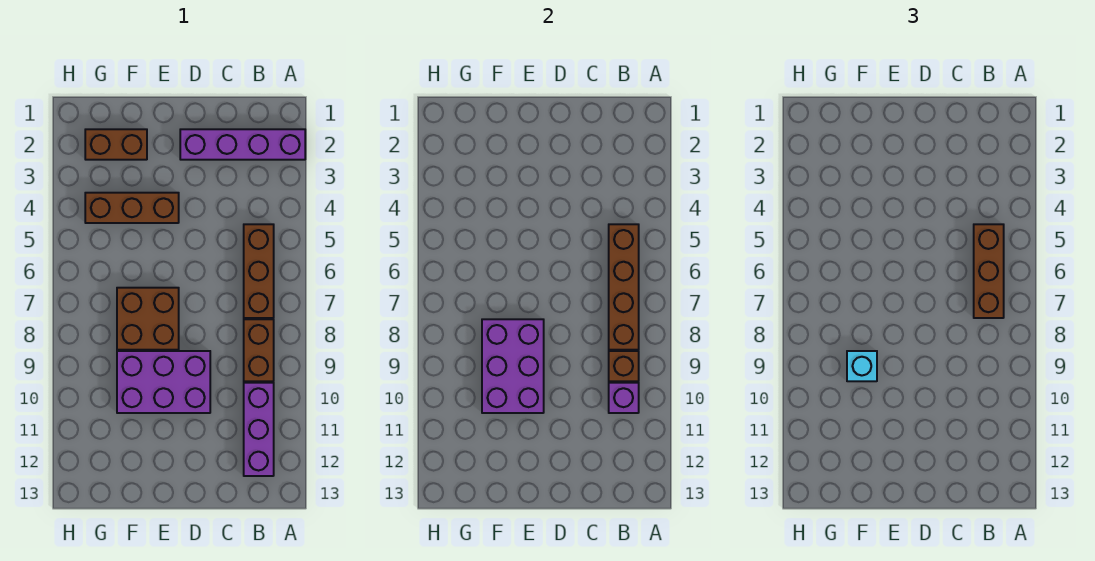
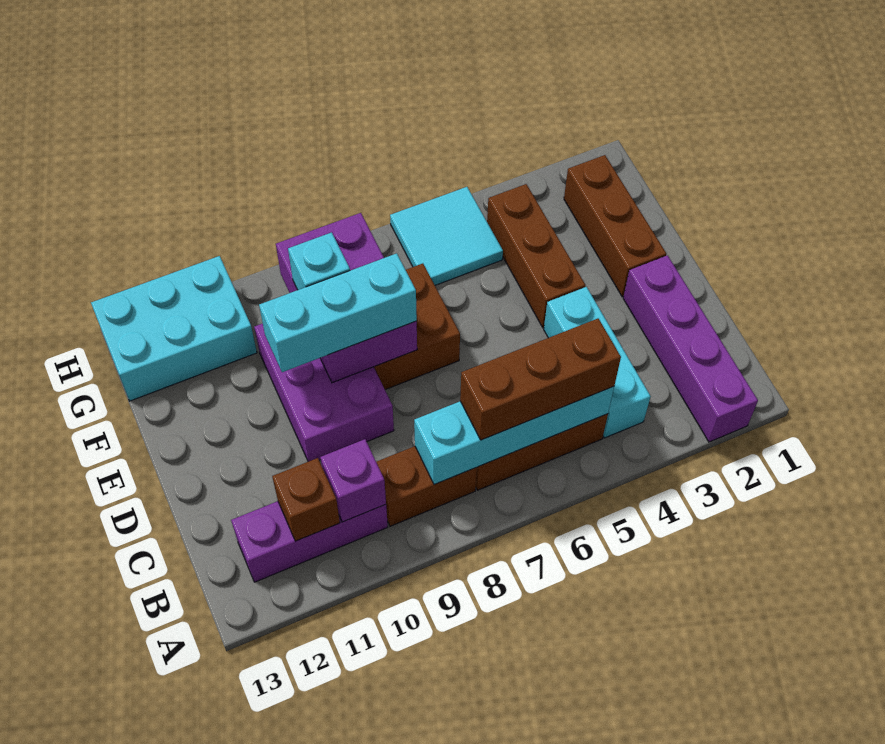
none -> cyan brick B4:D4 level 1
brown brick B5:B8 level 2 -> cyan brick B5:B8 level 2
brown brick B9 level 2 -> brown brick B11 level 2
purple brick E8:F10 level 2 -> purple brick E8:G9 level 2
none -> cyan brick E8:E10 level 3
brown brick F2:G2 level 1 -> brown brick E2:G2 level 1
none -> cyan tile G5:H6 level 1
none -> cyan brick G11:H13 level 1

